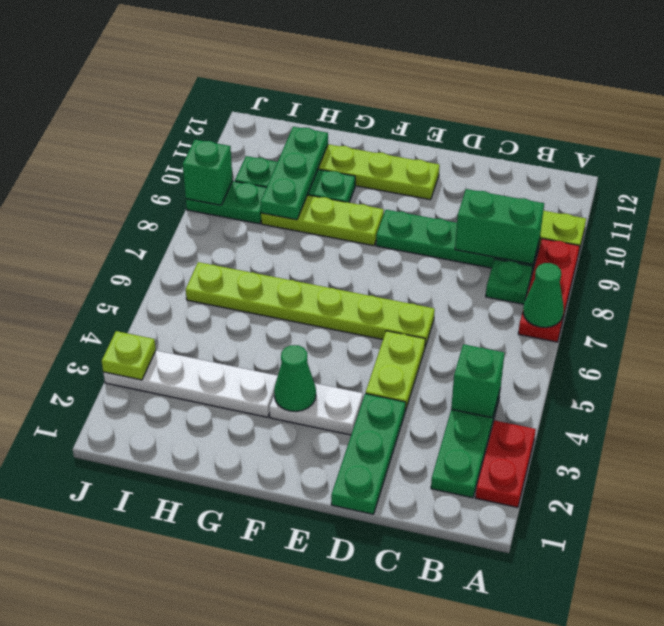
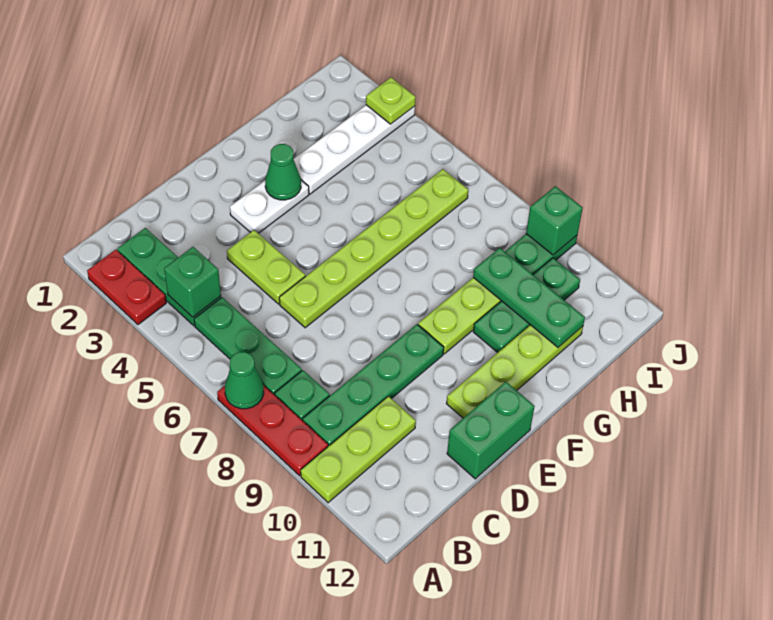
green brick B9:C9 level 2 -> green brick D12:E12 level 1
green plate D1:D3 level 1 -> green plate B5:B7 level 1

